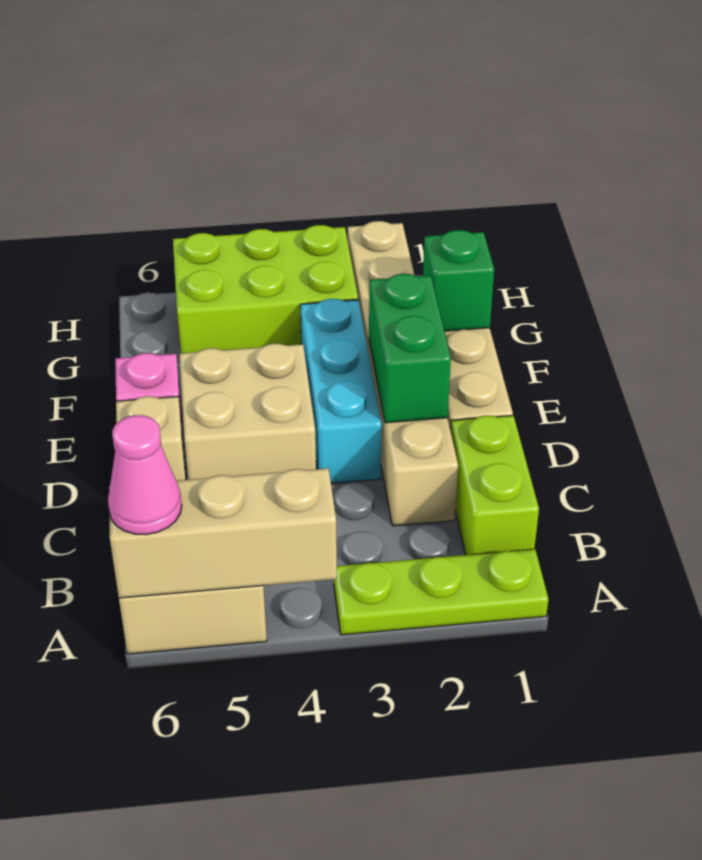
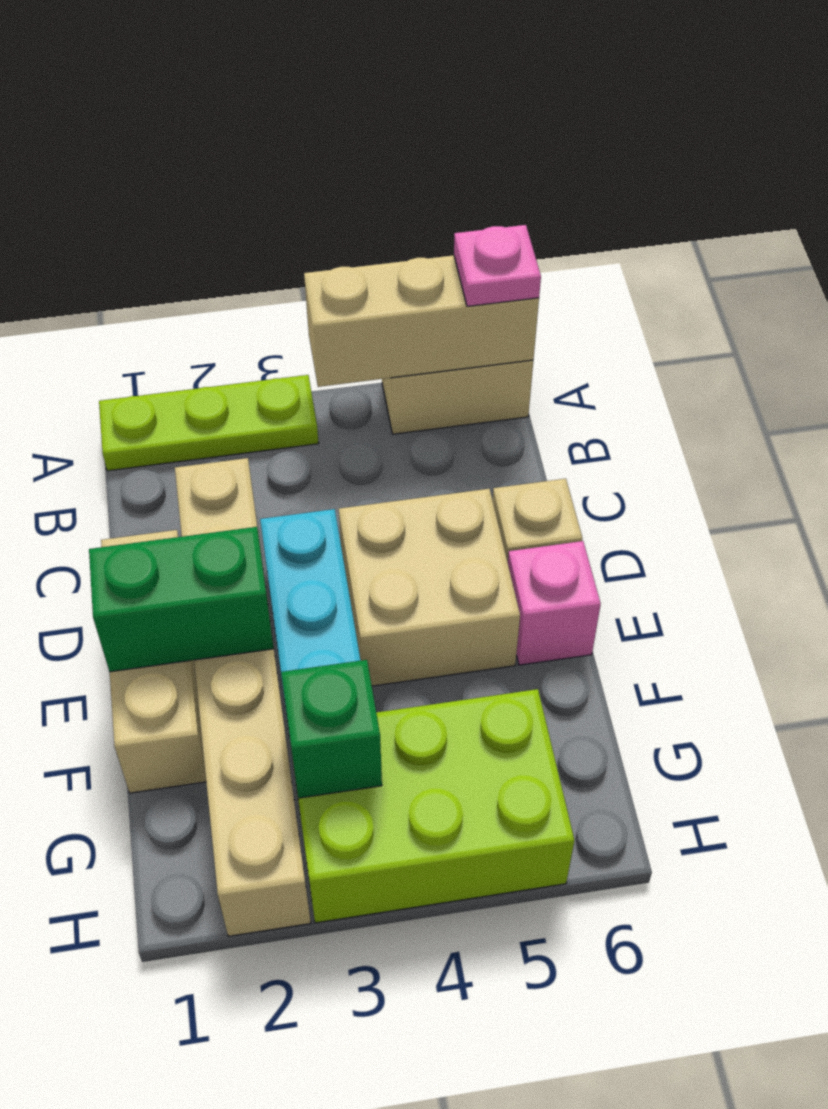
pink cone A6 level 3 -> pink plate A6 level 3
lime brick B1:C1 level 1 -> none
green brick D2:E2 level 2 -> green brick E1:E2 level 2
green brick F1 level 2 -> green brick G3 level 2

